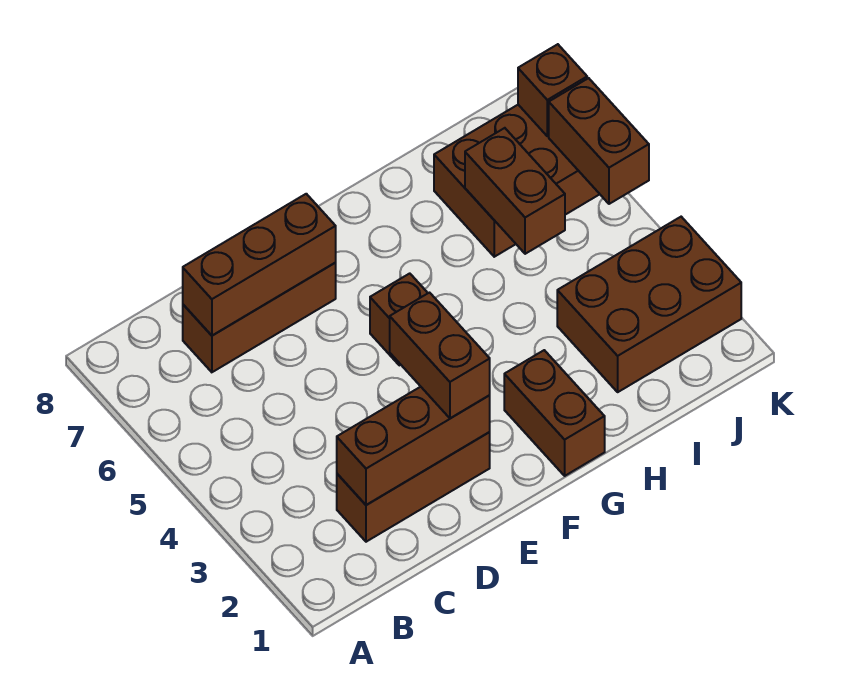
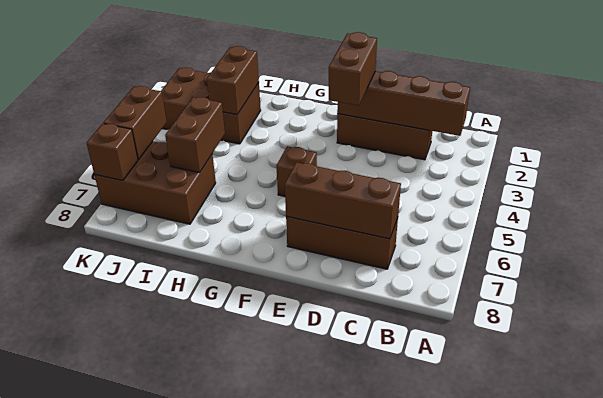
brown brick C2:E2 level 2 -> brown brick B2:E2 level 2
brown brick G1:G2 level 1 -> brown brick I2:I3 level 2

